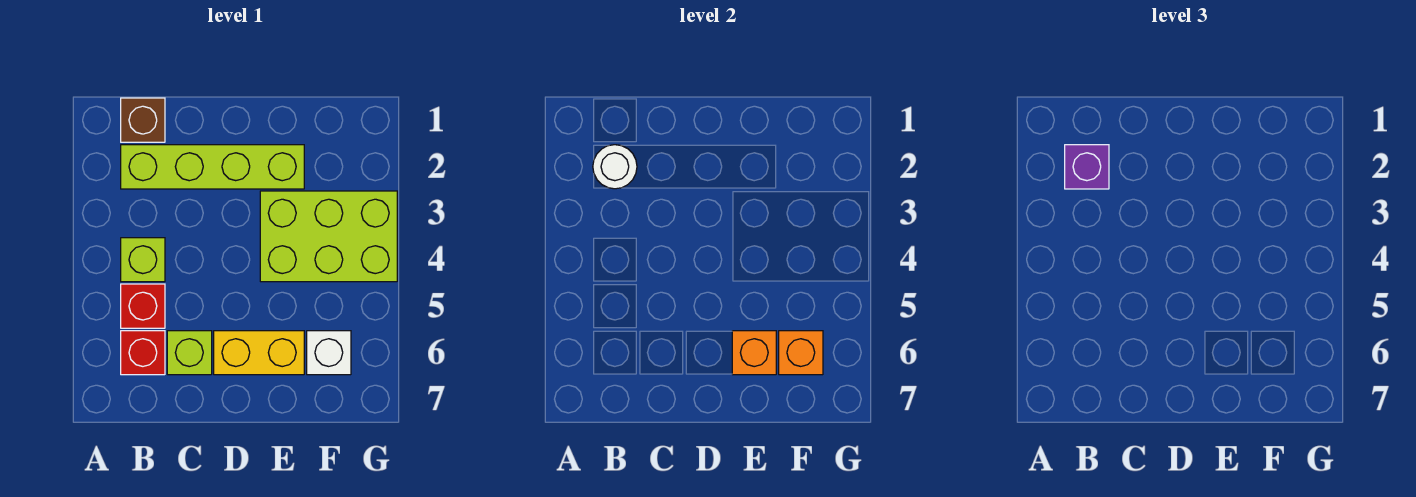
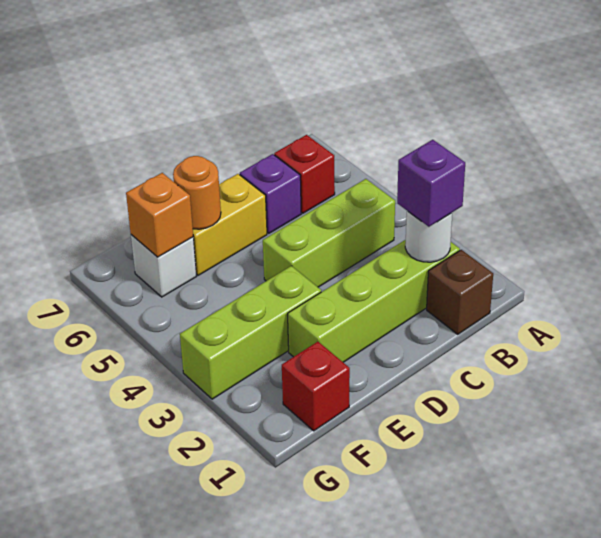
lime brick B4 level 1 -> lime brick B4:D4 level 1
red brick B5 level 1 -> red brick F1 level 1
lime brick C6 level 1 -> purple brick C6 level 1
lime brick E3:G4 level 1 -> lime brick E3:G3 level 1
orange brick E6 level 2 -> orange round brick E6 level 2

